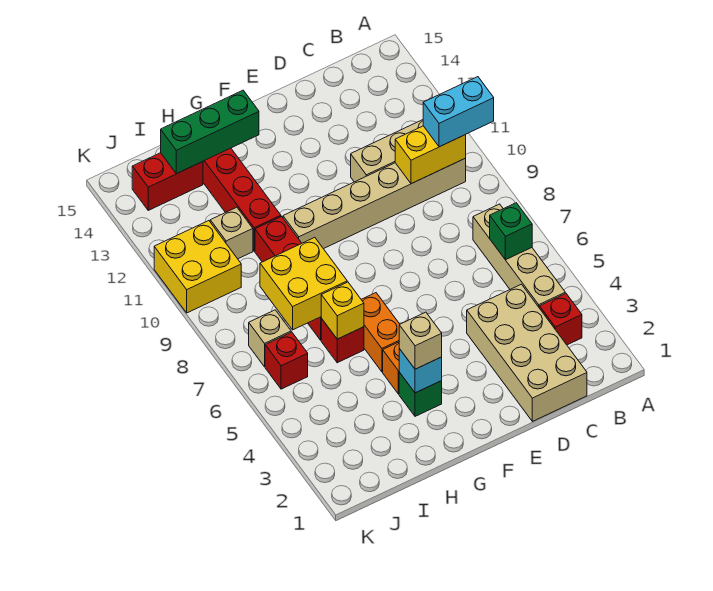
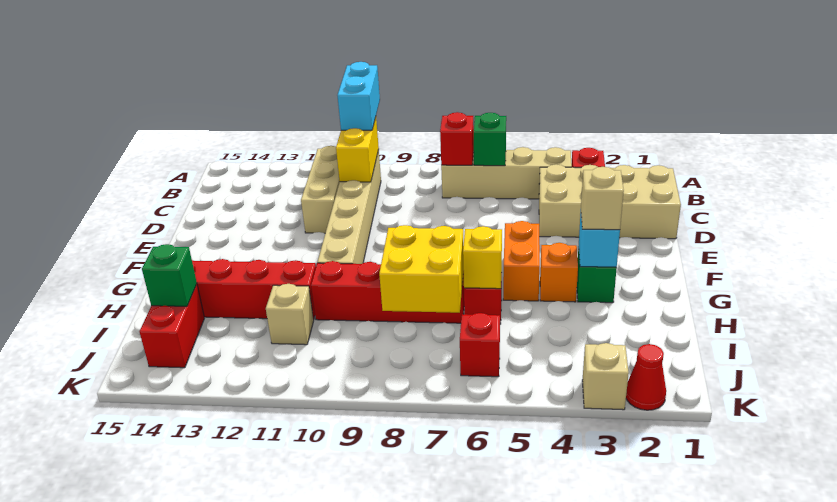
none -> red brick B7 level 2
orange brick G5:G6 level 1 -> orange brick F5:G5 level 1
green brick G14:I14 level 2 -> green brick I14 level 2
tan brick J7 level 1 -> tan brick K3 level 1
yellow brick J10:K11 level 1 -> none
none -> red cone K2 level 1

